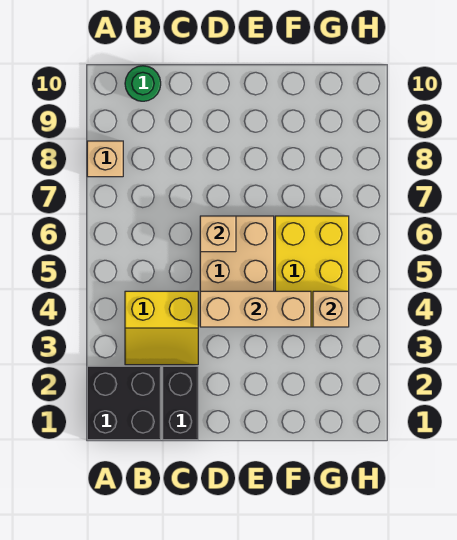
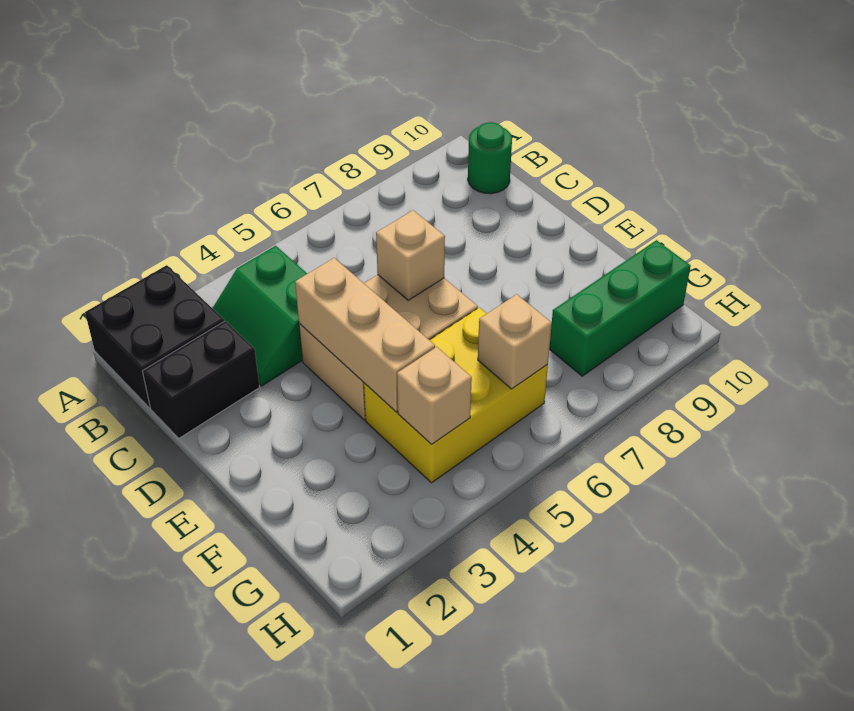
tan brick A8 level 1 -> tan brick G6 level 2
yellow slope B3:C4 level 1 top 4 -> green slope B3:C4 level 1 top 4
none -> green brick G8:G10 level 1

